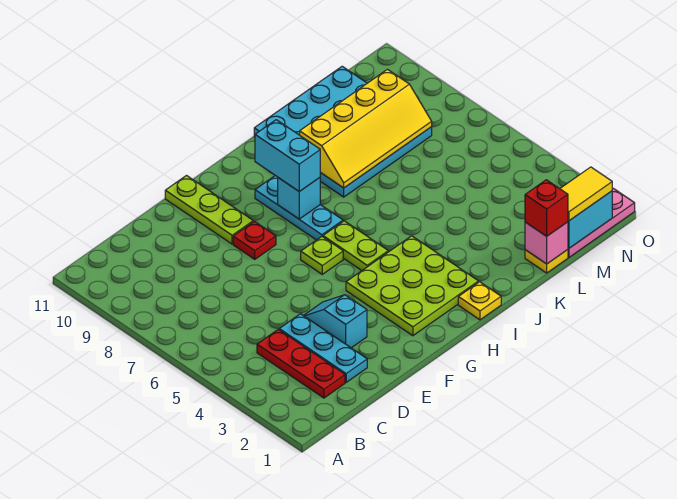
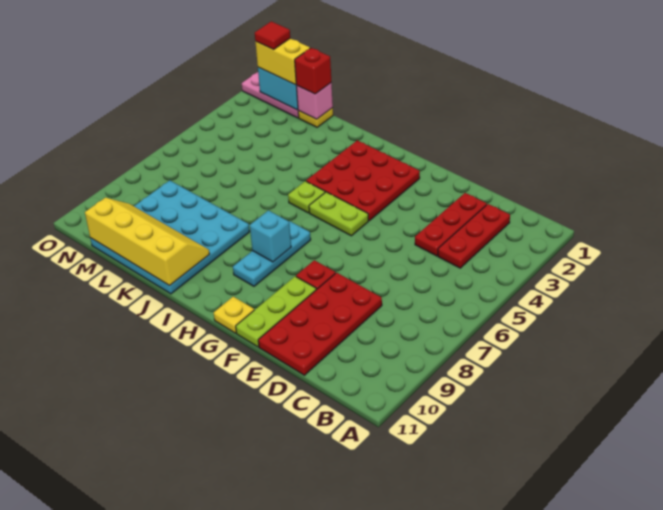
cyan plate D2:D4 level 1 -> red plate D2:D4 level 1
none -> red plate D8:E11 level 1
cyan slope E3:E4 level 1 top 3 -> none
lime plate G2:I4 level 1 -> red plate G2:I4 level 1
lime plate G6 level 1 -> lime plate I5 level 1
lime plate H5:H6 level 1 -> lime plate G5:H5 level 1
cyan brick H8:H9 level 3 -> none
yellow plate I1 level 1 -> yellow plate G11 level 1
yellow slope J8:M9 level 2 top 9 -> yellow slope J10:M11 level 2 top 11
yellow tile M1:N1 level 3 -> yellow brick M1:N1 level 3
none -> red tile N1 level 4

